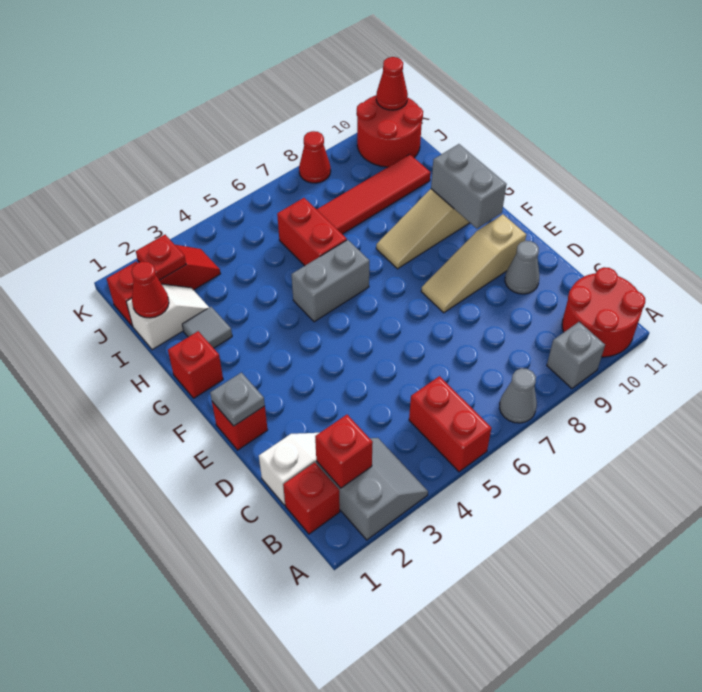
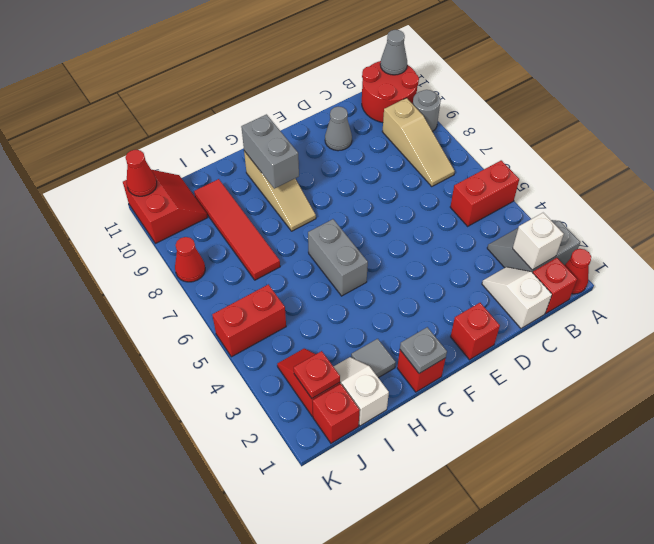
grey cone A7 level 1 -> grey cone A11 level 2
grey brick A9 level 1 -> grey round brick A9 level 1
red brick B2 level 2 -> white brick B2 level 2
grey plate E1 level 2 -> grey plate G1 level 2
tan slope E8:E10 level 1 top 10 -> tan slope B7:B9 level 1 top 9
grey brick F10:G10 level 2 -> grey brick G9:G10 level 2
red brick H6:I6 level 1 -> red brick J5:K5 level 1
red cone I1 level 2 -> red cone A1 level 1
red round brick J10:K11 level 1 -> red slope J10:K11 level 1 top K

